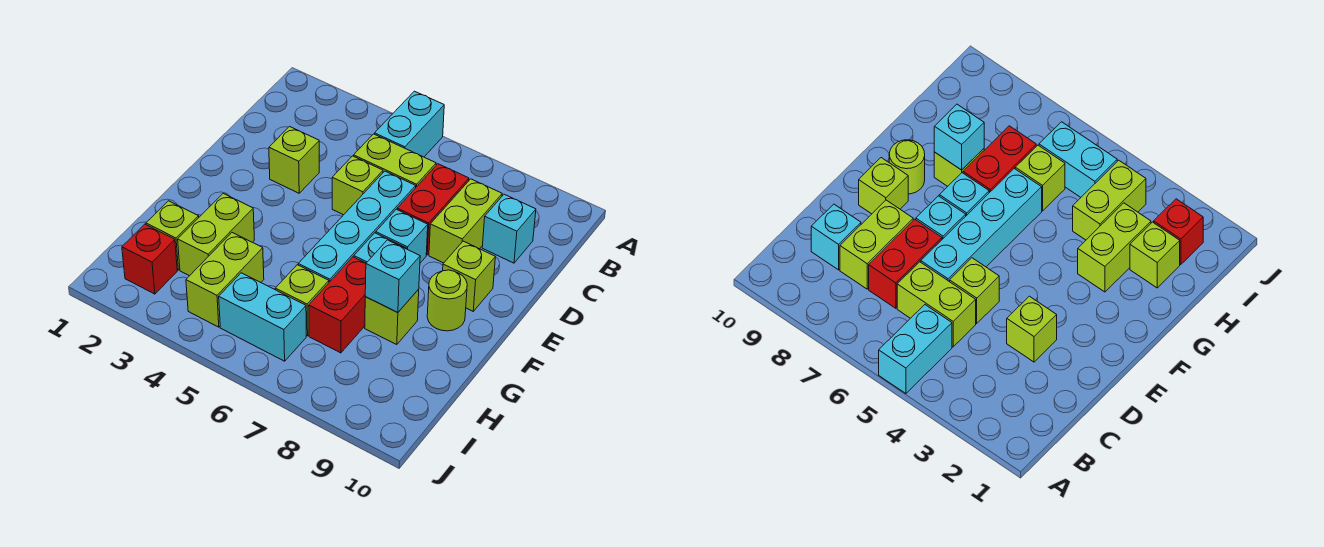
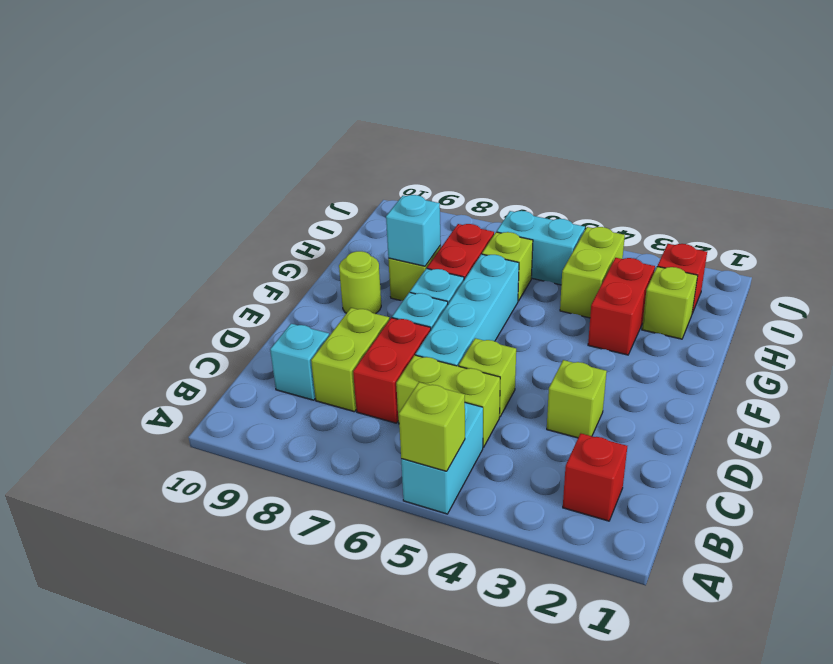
none -> red brick B2 level 1
lime brick E9 level 1 -> lime brick A5 level 2
lime brick G3:H3 level 1 -> red brick G3:H3 level 1

